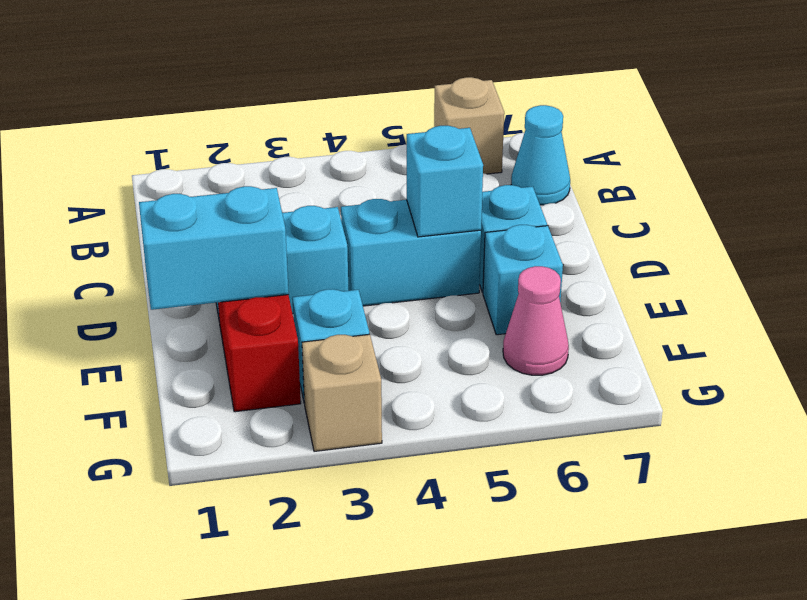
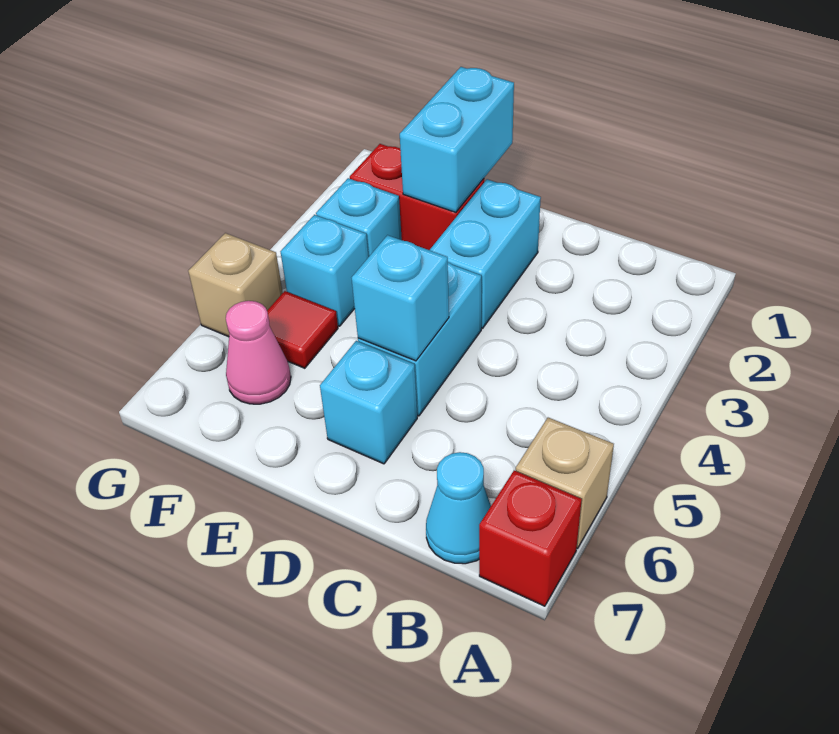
none -> red brick A7 level 1
cyan brick E6 level 1 -> cyan brick F4 level 1
none -> red tile F5 level 1
tan brick G3 level 1 -> tan brick G5 level 1

